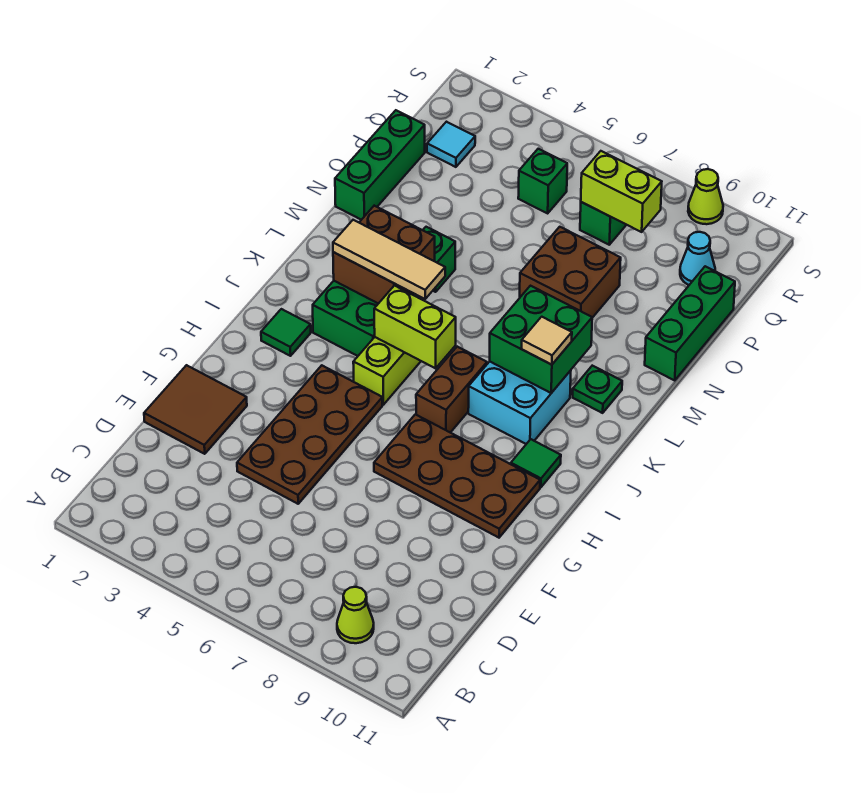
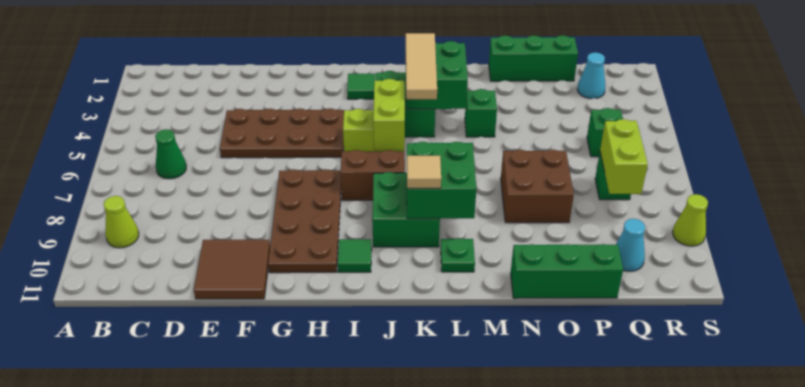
none -> green cone C6 level 1
brown tile E1:F2 level 1 -> brown tile E10:F11 level 1
cyan brick J8:K9 level 1 -> green brick J8:K9 level 1
brown brick K3:L4 level 2 -> green brick K3:L4 level 2
cyan tile Q2 level 1 -> cyan cone Q2 level 1

